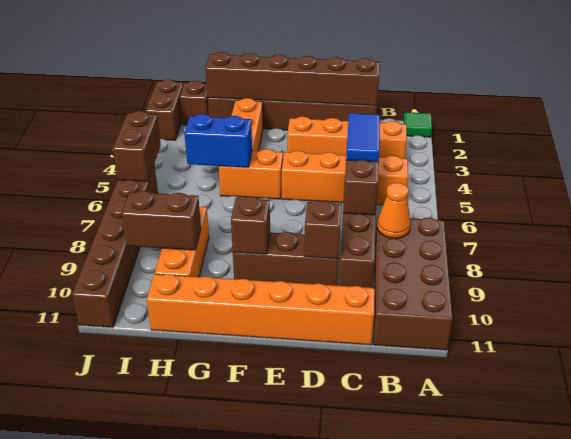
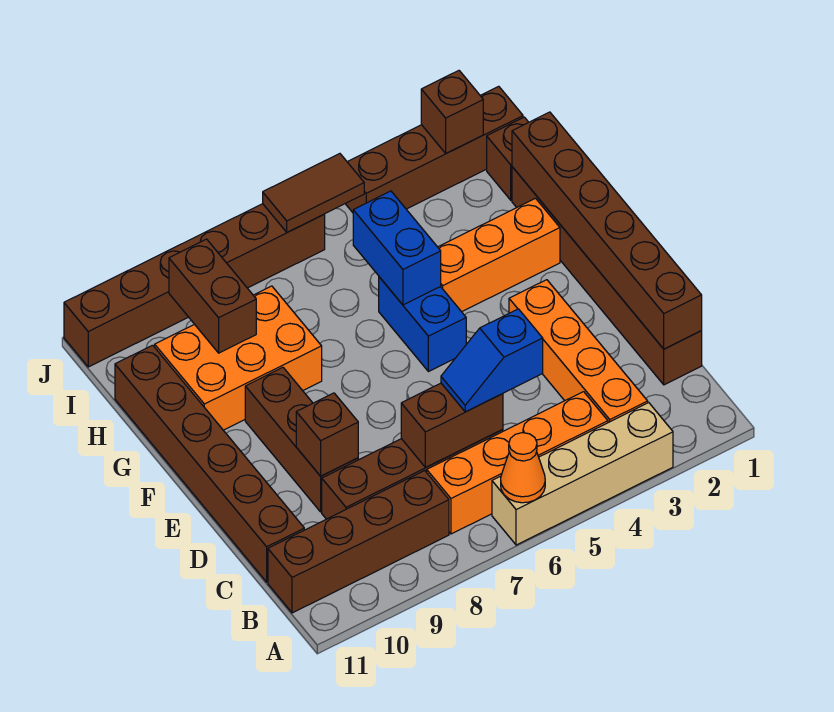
green tile A1 level 1 -> none
none -> tan brick A3:A6 level 1
brown brick A8:B11 level 1 -> brown brick B8:B11 level 1
orange brick B5:E5 level 1 -> orange brick B4:B7 level 1
orange cone B8 level 2 -> orange cone A6 level 2
blue tile C5:C6 level 3 -> blue slope C5:C6 level 3 top 5
orange brick C11:H11 level 1 -> brown brick C11:H11 level 1
orange brick F5:G5 level 1 -> blue brick F5:G5 level 1
brown brick F9 level 2 -> brown brick J2 level 2
orange brick H8:H10 level 1 -> orange brick G8:H10 level 1
brown brick J1:J2 level 1 -> brown brick J1:J4 level 1
brown brick J5:J6 level 2 -> brown tile J5:J6 level 2

